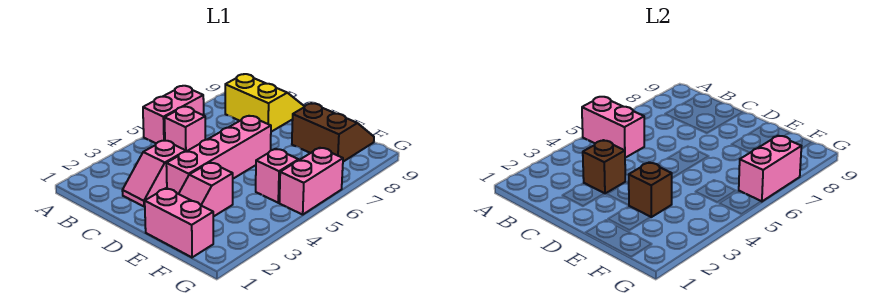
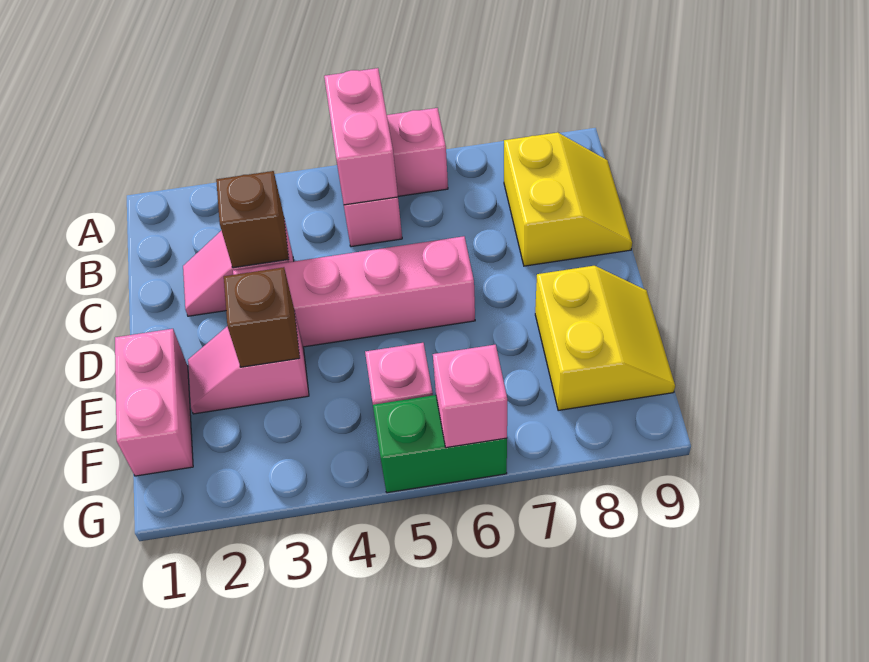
brown slope E8:F9 level 1 top 8 -> yellow slope E8:F9 level 1 top 8
pink brick G5:G6 level 1 -> green brick G5:G6 level 1
pink brick G6:G7 level 2 -> pink brick G6 level 2

